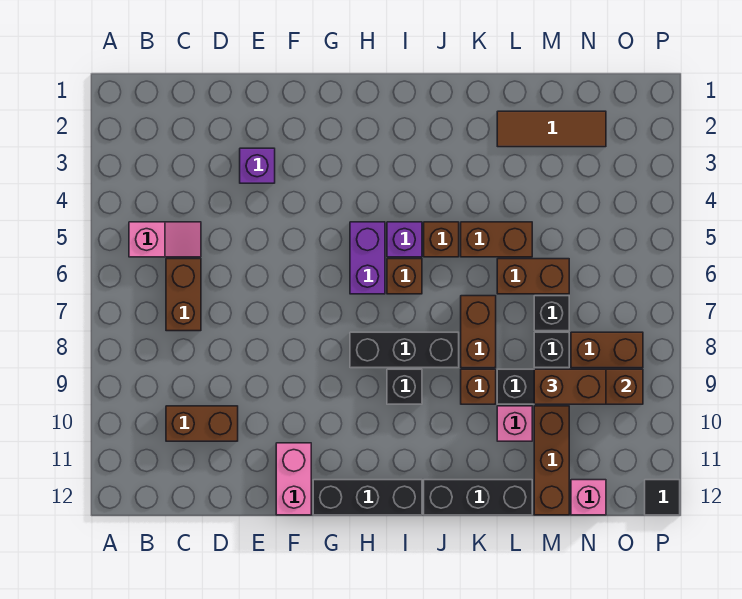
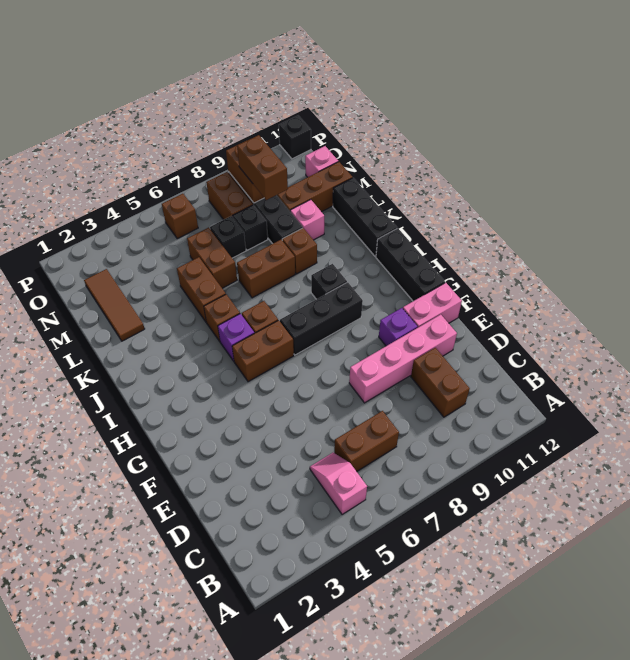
purple brick E3 level 1 -> purple brick F10 level 1
none -> pink brick E8:E11 level 1
purple brick H5:H6 level 1 -> brown brick H5:H6 level 1
black brick H8:J8 level 1 -> black brick H7:H9 level 1
none -> brown brick O6 level 1
black tile P12 level 1 -> black brick P12 level 1

